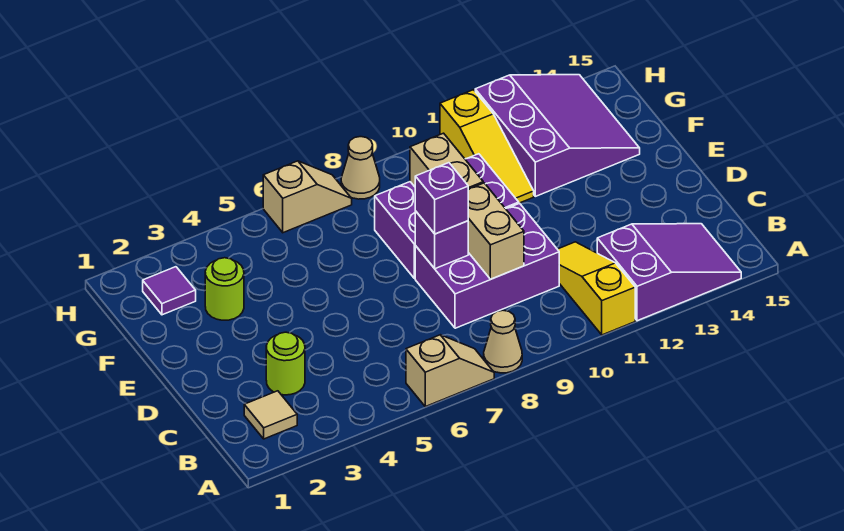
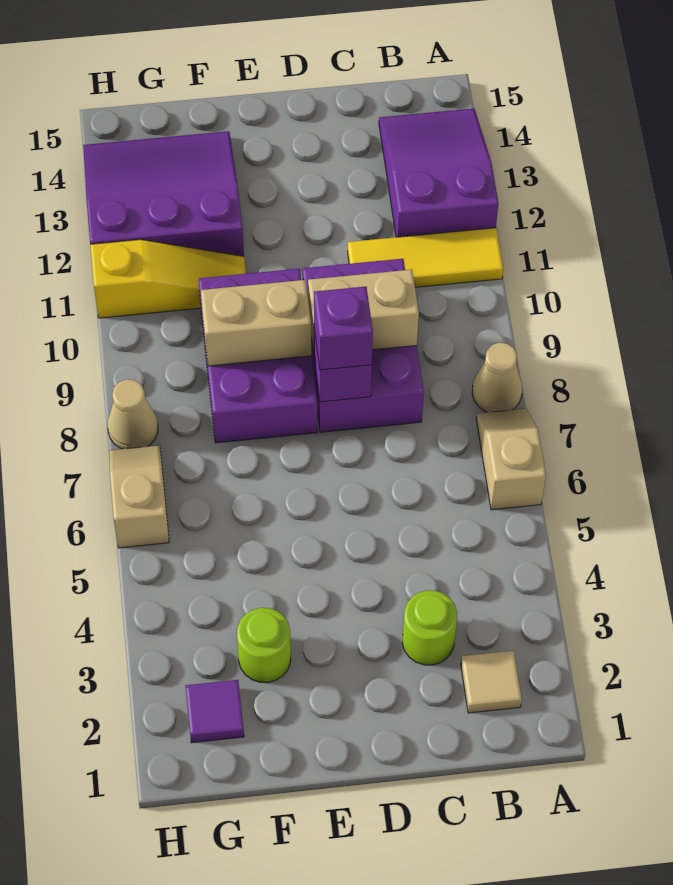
yellow slope A11:C11 level 1 top A -> yellow tile A11:C11 level 1

